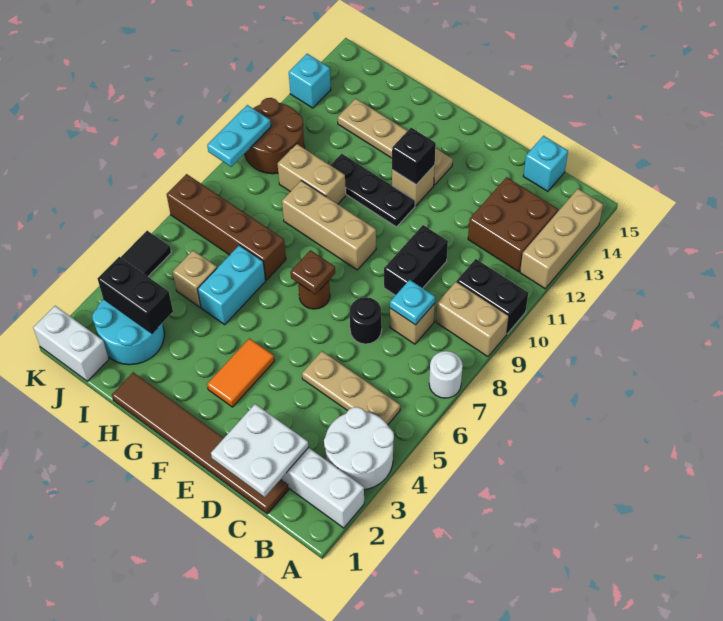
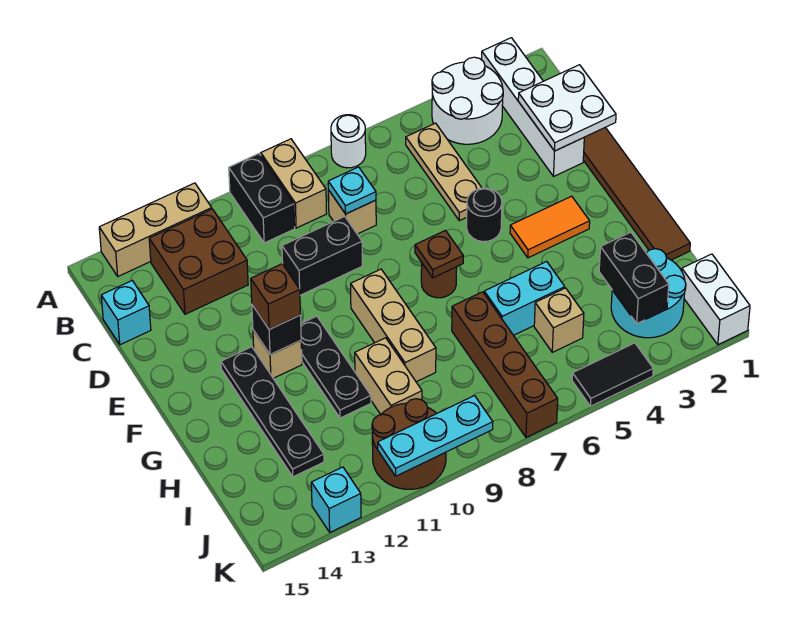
black round brick D7 level 1 -> black round brick E5 level 1
none -> brown brick F12 level 3
tan plate F13:I13 level 1 -> black plate F13:I13 level 1
cyan plate K9:K10 level 2 -> cyan plate K9:K11 level 2

